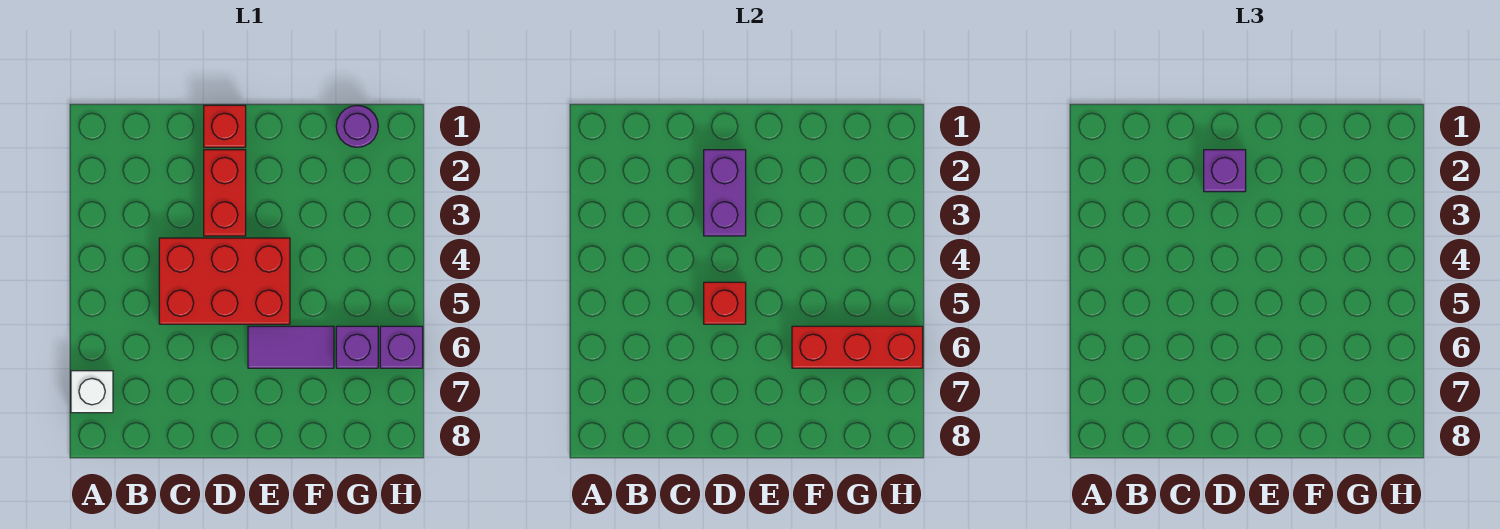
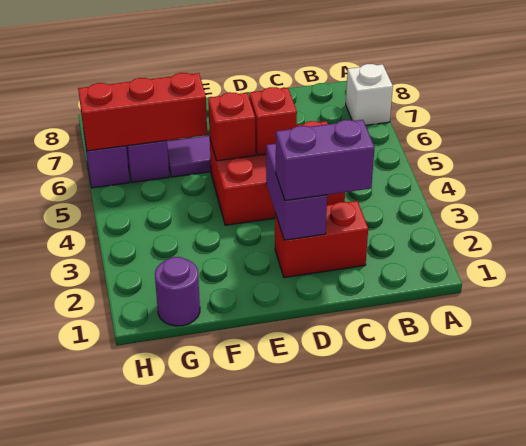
red brick D1 level 1 -> red brick E5 level 2
red brick D2:D3 level 1 -> red brick C2:D2 level 1
purple brick D2 level 3 -> purple brick C2:D2 level 3

